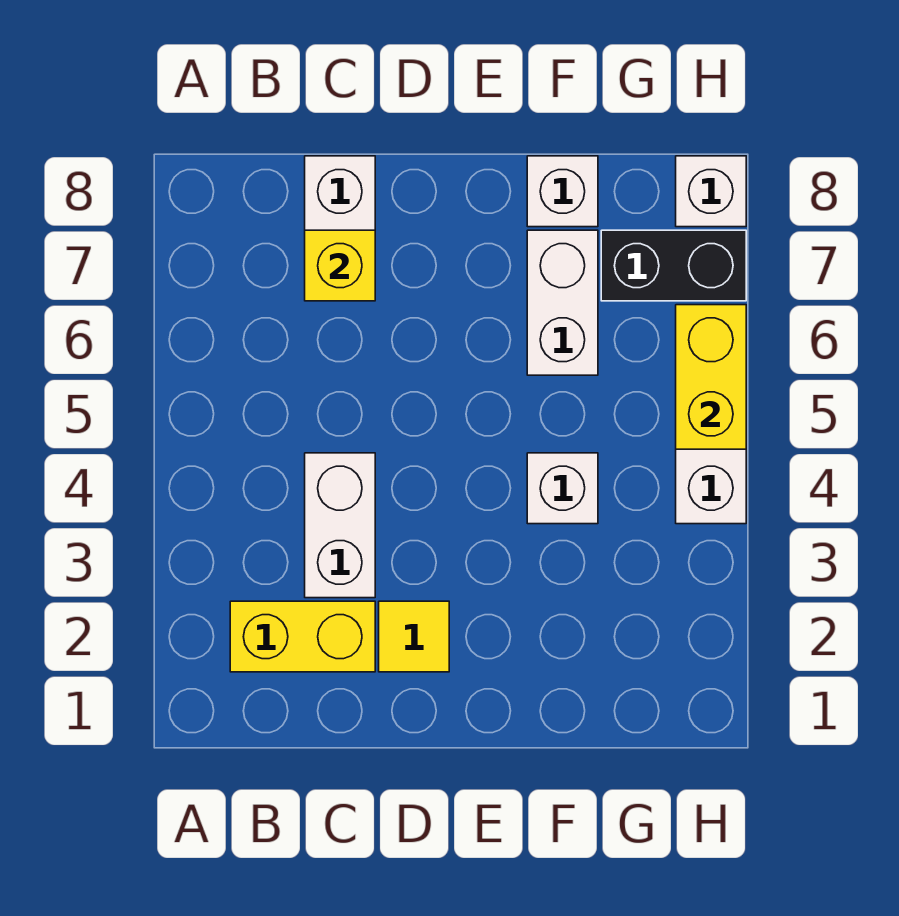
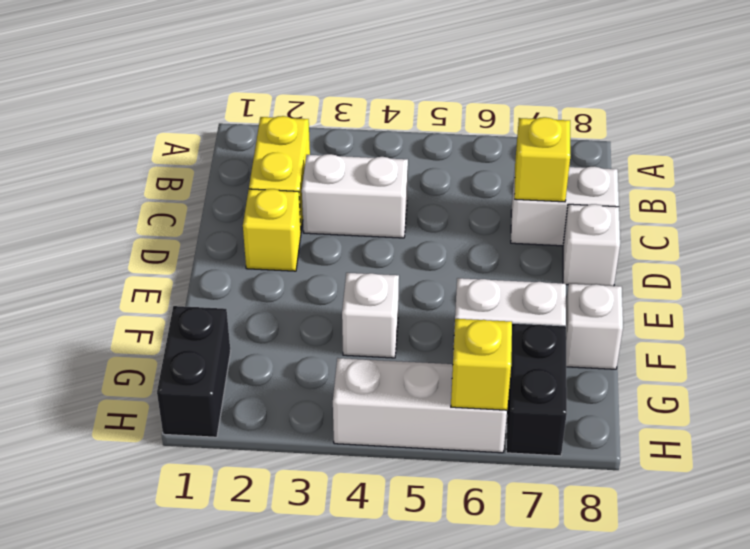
yellow tile D2 level 1 -> yellow brick D2 level 1
none -> black brick G1:H1 level 1
yellow brick H5:H6 level 2 -> yellow brick H6 level 2
white brick H8 level 1 -> white brick D8 level 1

